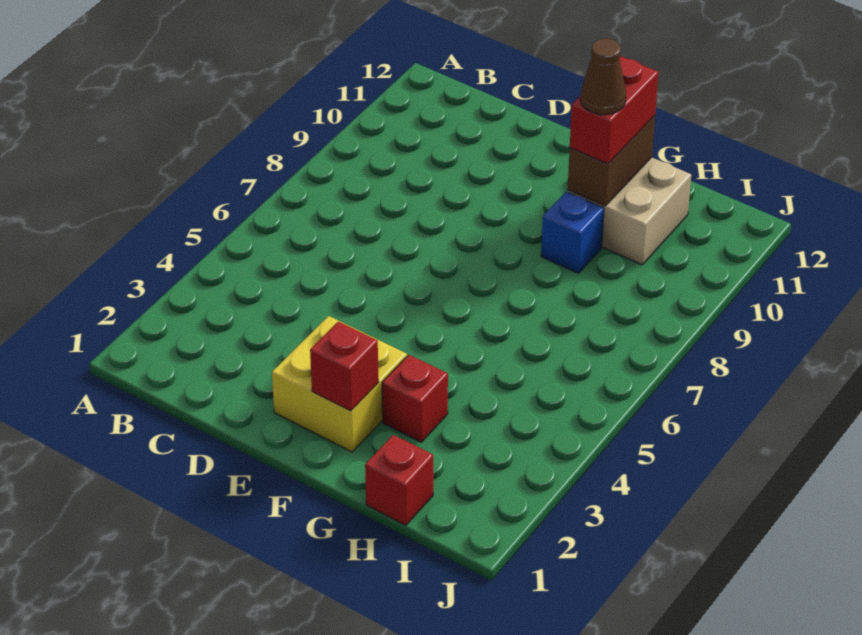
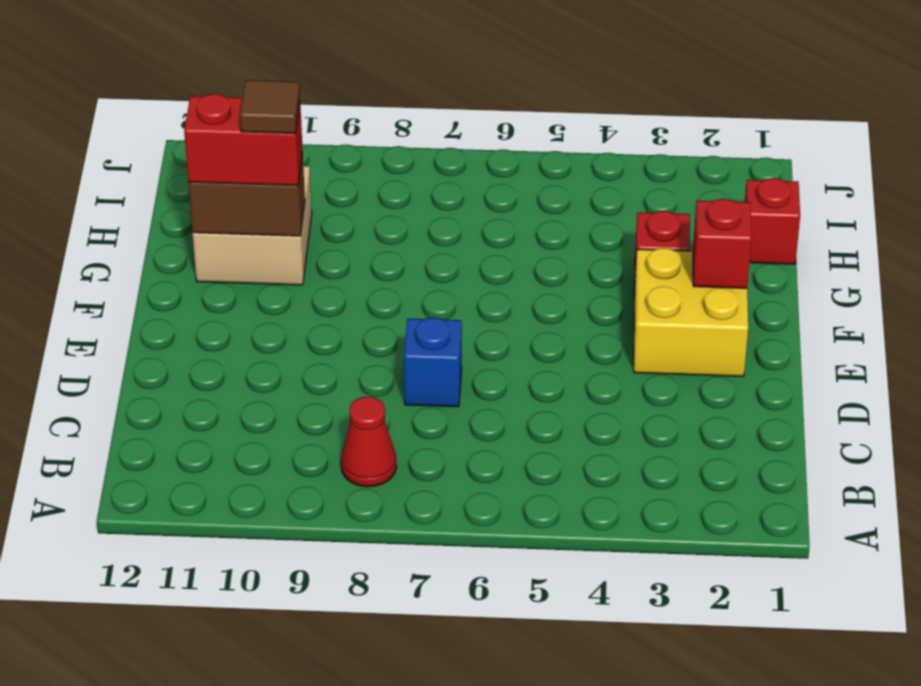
none -> red cone B8 level 1
blue brick G9 level 1 -> blue brick D7 level 1
brown cone G10 level 4 -> brown tile G10 level 4

